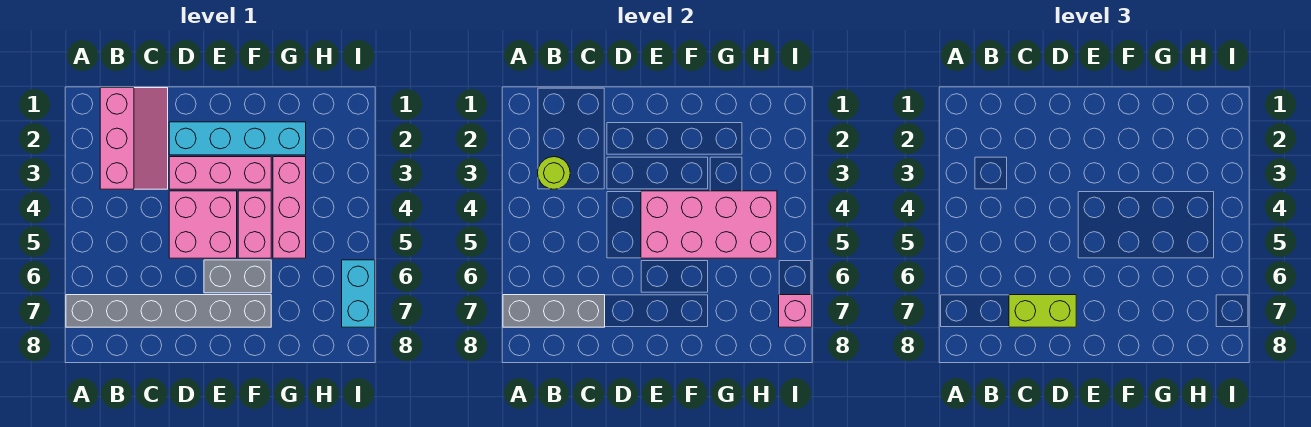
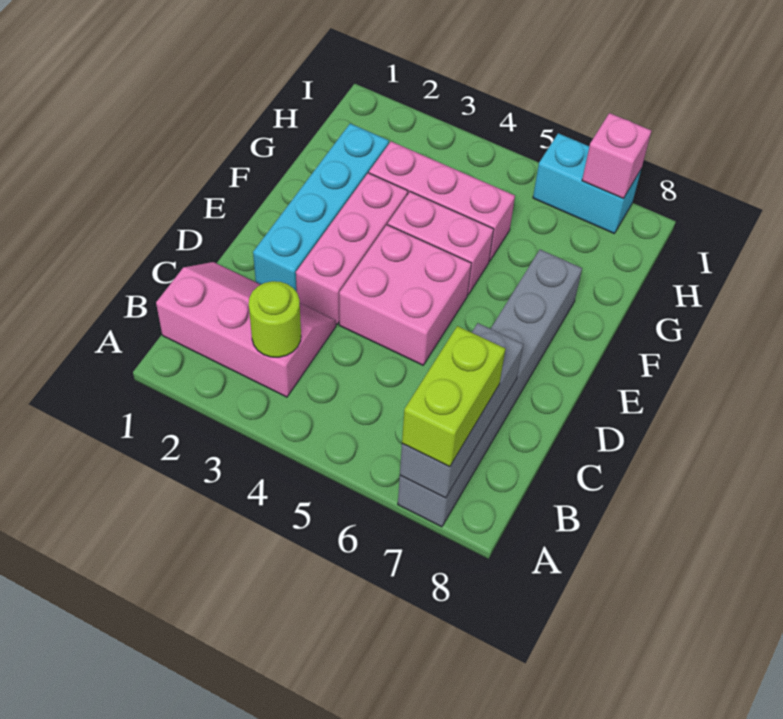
lime brick C7:D7 level 3 -> lime brick A7:B7 level 3
pink brick E4:H5 level 2 -> none
grey brick E6:F6 level 1 -> none

